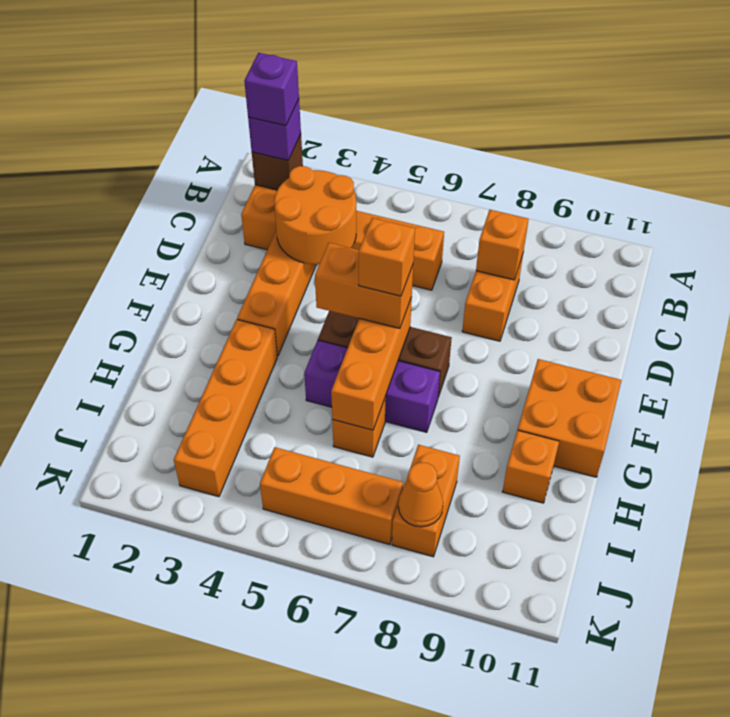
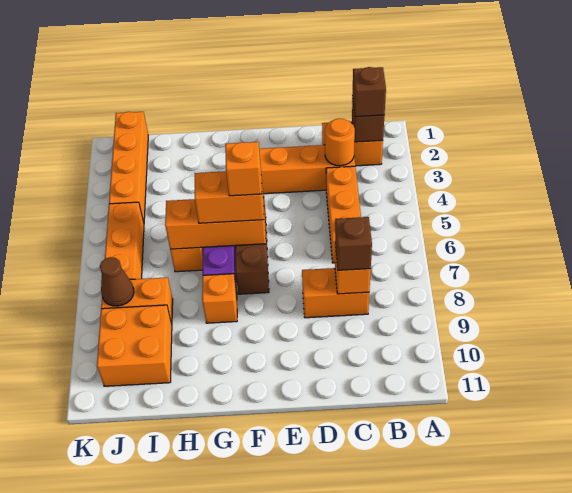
purple brick B2 level 3 -> brown brick B2 level 3
purple brick B2 level 4 -> none
orange round brick C3:D4 level 2 -> orange round brick C3 level 2
none -> brown brick C8 level 3
orange brick F5:F6 level 3 -> orange brick F6:G6 level 3
orange brick F10:G11 level 1 -> orange brick I9:J10 level 1
orange brick G3:J3 level 1 -> orange brick J1:J4 level 1
orange brick H10 level 1 -> orange brick G8 level 1
orange cone J8 level 2 -> brown cone J8 level 2

